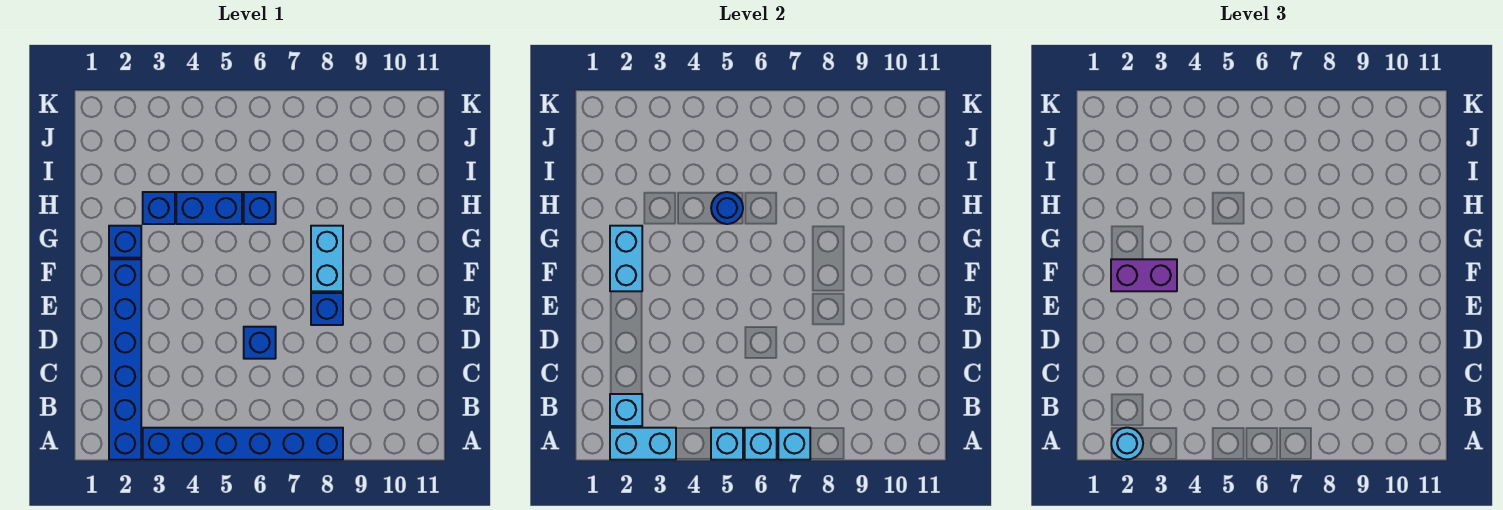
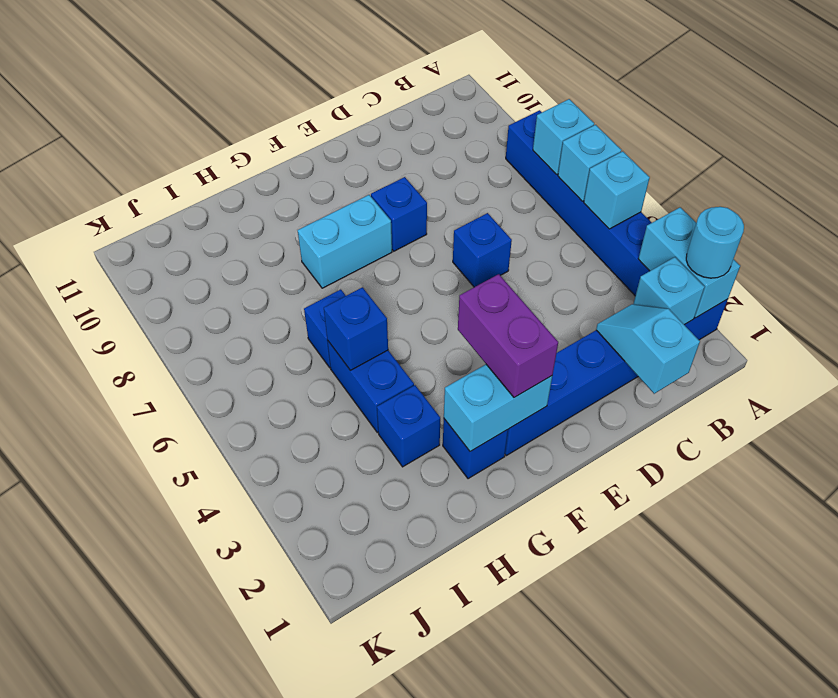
none -> cyan slope C1:C2 level 2 top 1
blue round brick H5 level 2 -> blue brick H5 level 2

